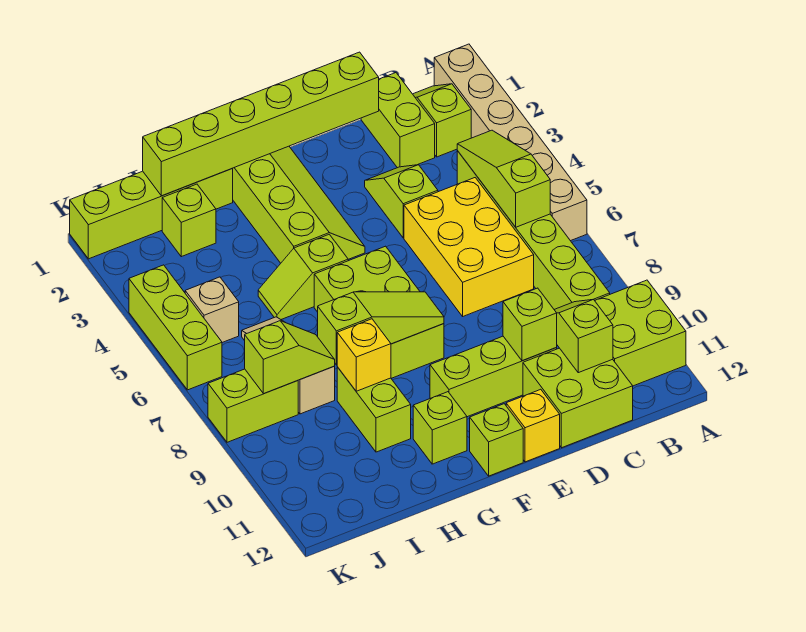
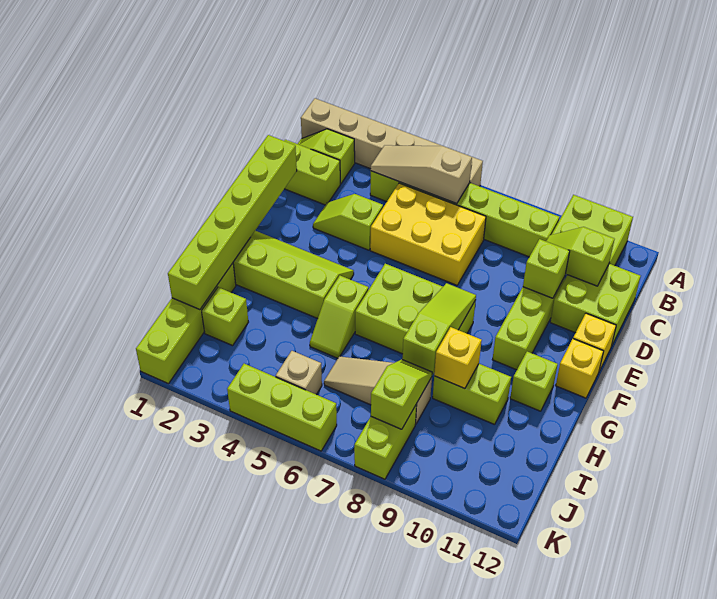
lime slope B4:B6 level 2 top 6 -> tan slope B4:B6 level 2 top 6
lime brick F12 level 1 -> yellow brick F12 level 1

